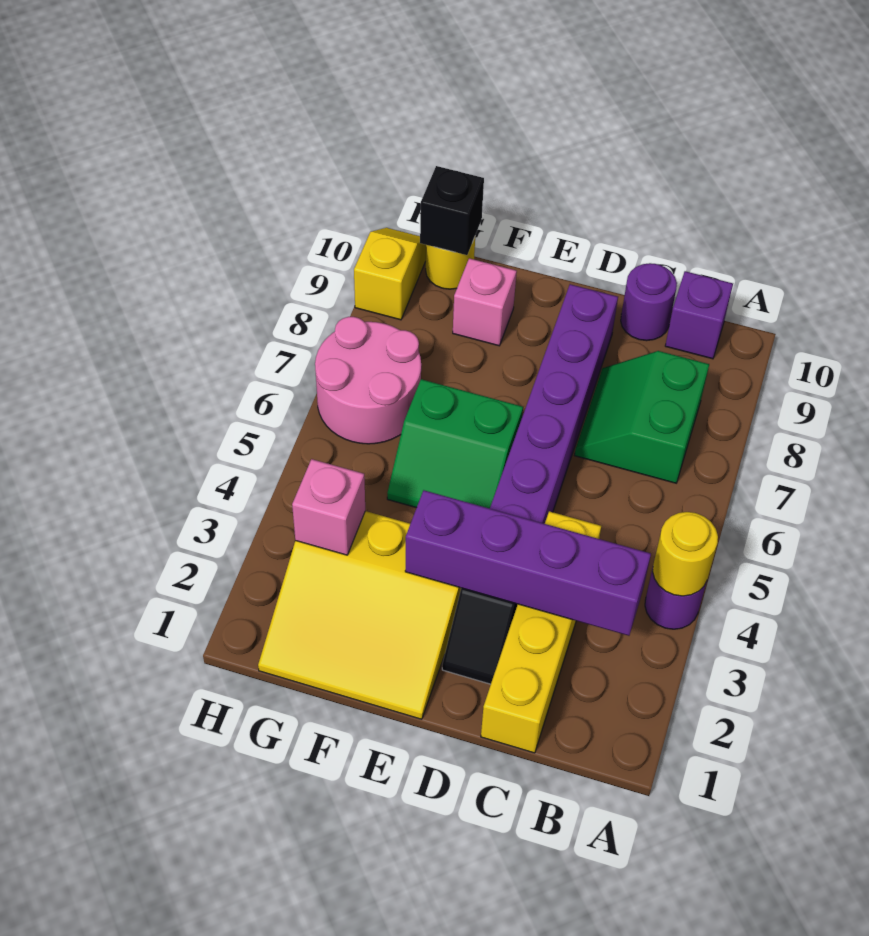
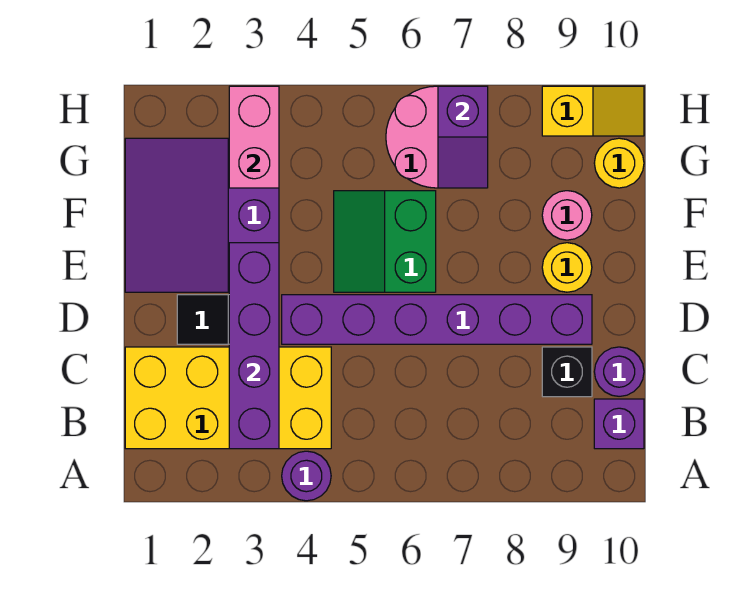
yellow round brick A4 level 2 -> yellow round brick E9 level 1
green slope B7:C8 level 1 top B -> none
yellow brick C1:C4 level 1 -> yellow brick B1:C4 level 1
yellow slope E1:G3 level 1 top 3 -> purple slope E1:G3 level 1 top 3
pink brick F9 level 1 -> pink round brick F9 level 1
pink brick G3 level 2 -> pink brick G3:H3 level 2
none -> purple slope G7:H7 level 2 top H
black brick G10 level 2 -> black brick C9 level 1

